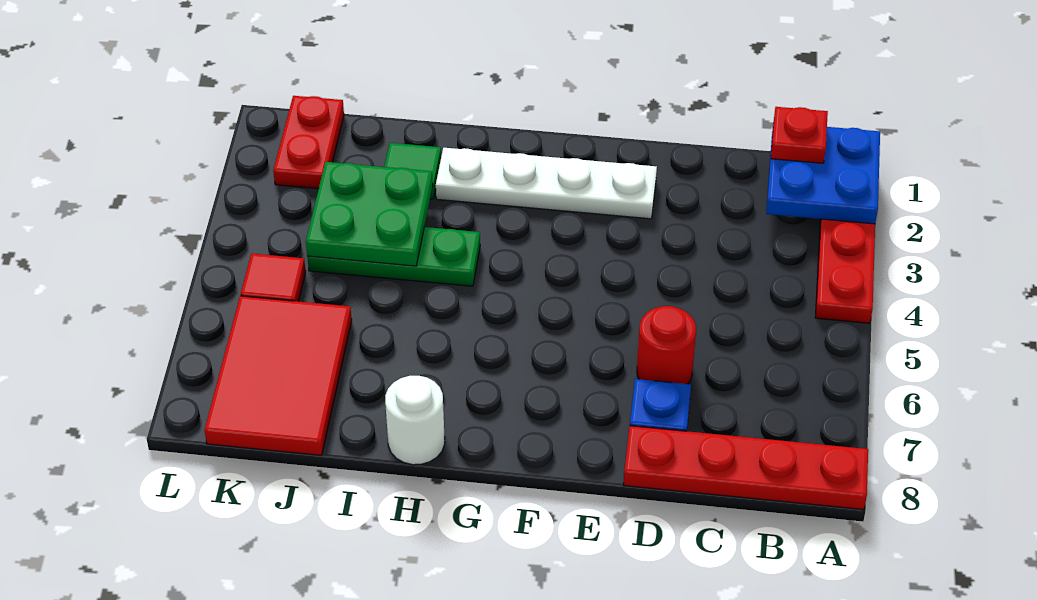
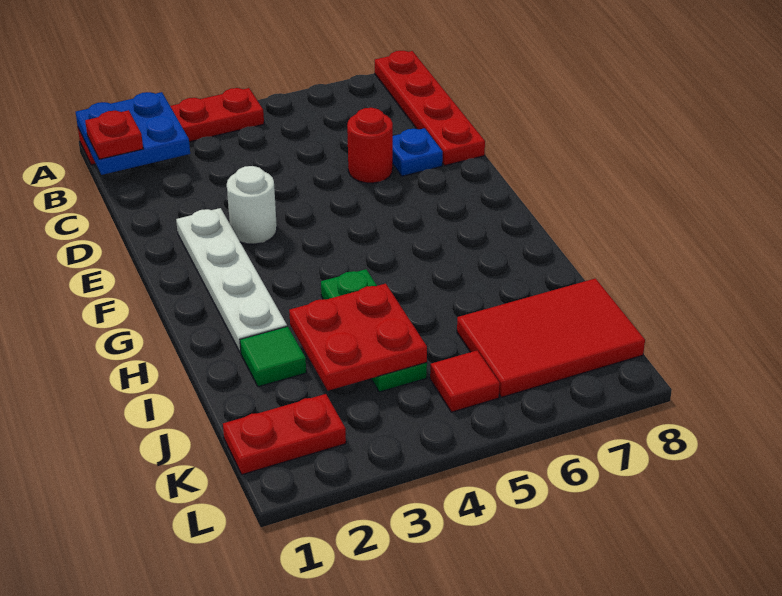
white round brick H8 level 1 -> white round brick E3 level 1
green plate I3:J4 level 2 -> red plate I3:J4 level 2

